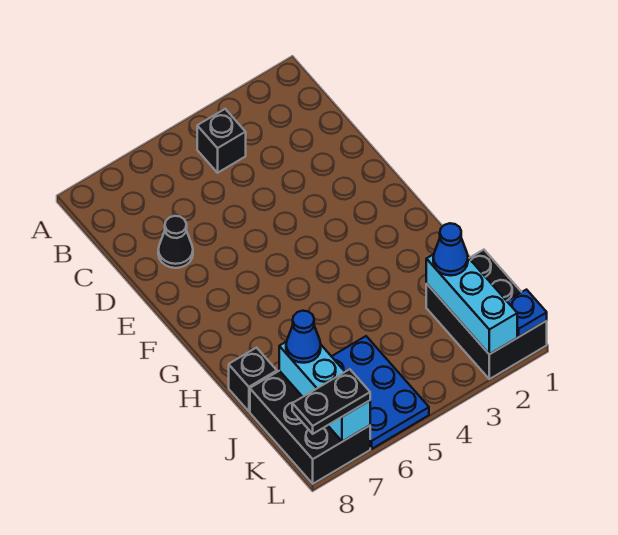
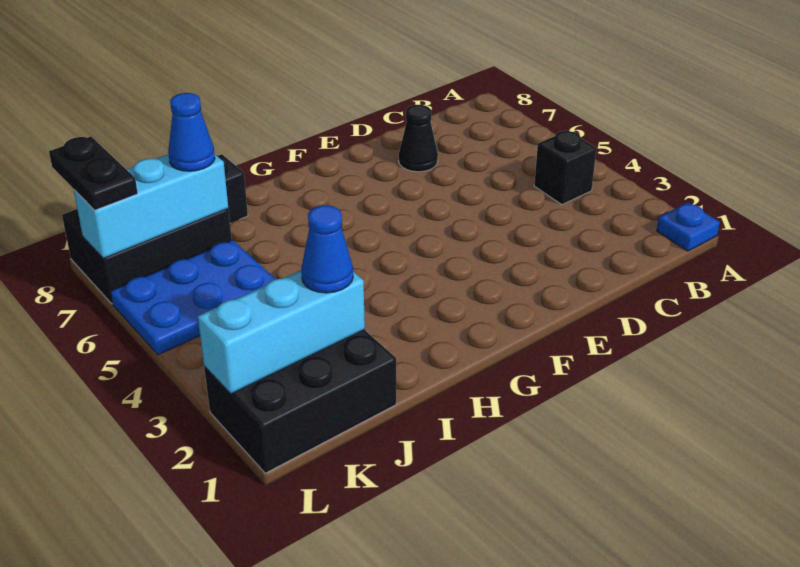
blue plate L1 level 2 -> blue plate A1 level 1

